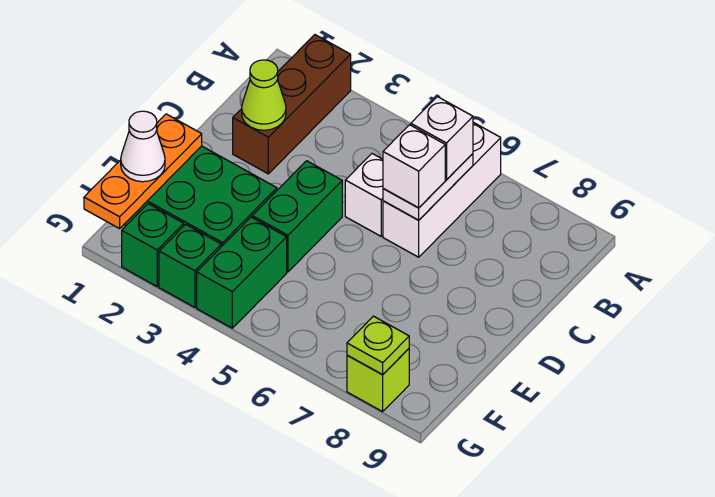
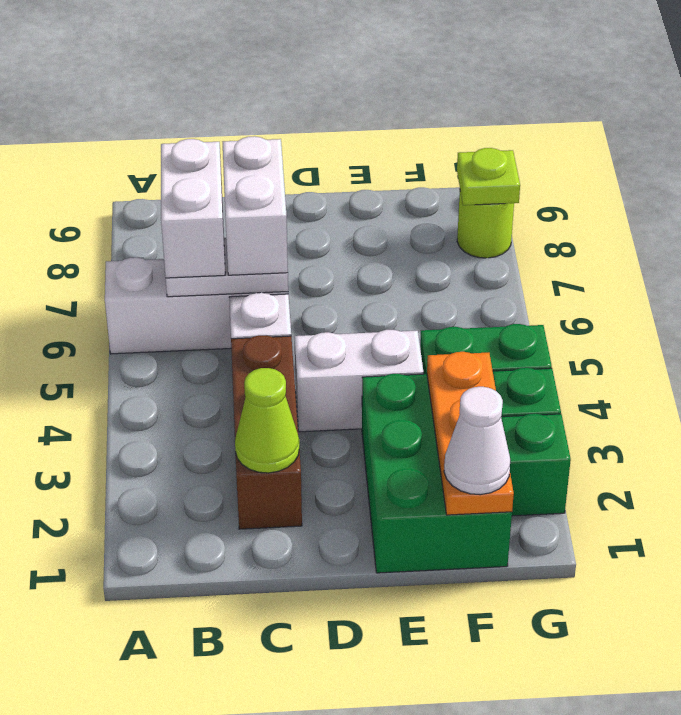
brown brick A2:C2 level 1 -> brown brick C2:C4 level 1
white brick B6 level 3 -> white brick B6:B7 level 3
white brick C6 level 3 -> white brick C6:C7 level 3
green brick D4:E4 level 1 -> white brick D4:E4 level 1
orange plate E1:G1 level 2 -> orange plate F1:F3 level 2
lime brick G8 level 1 -> lime round brick G8 level 1

